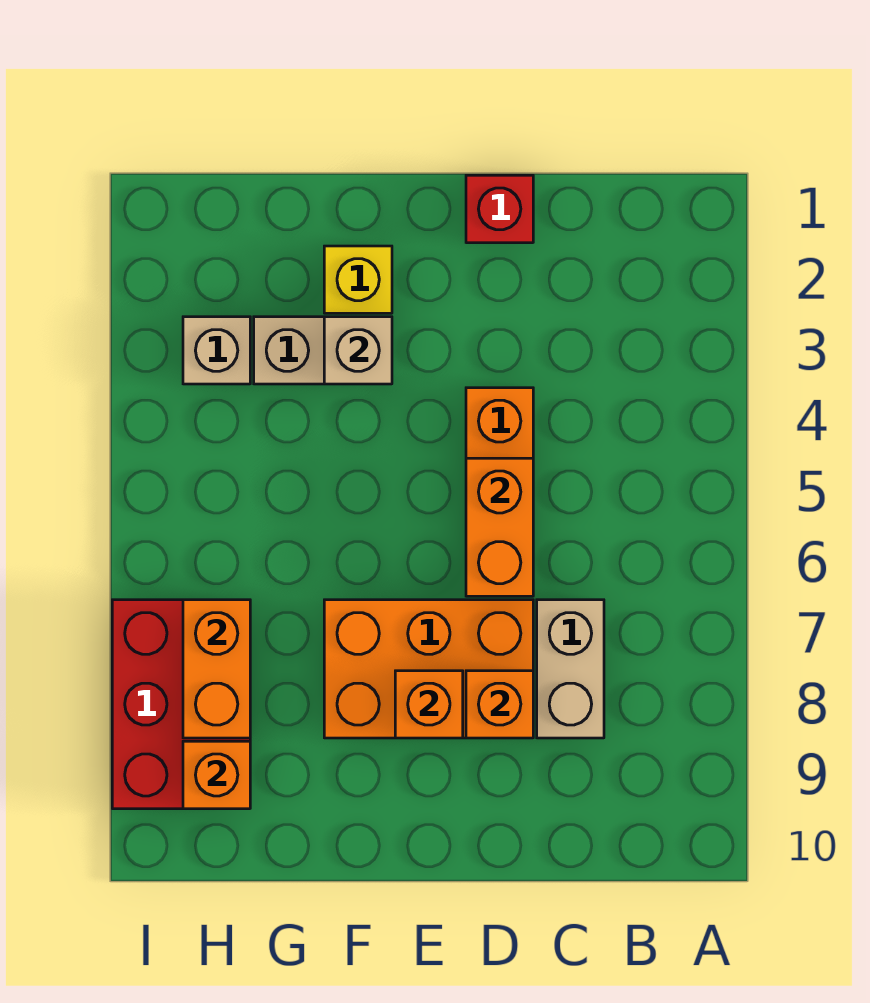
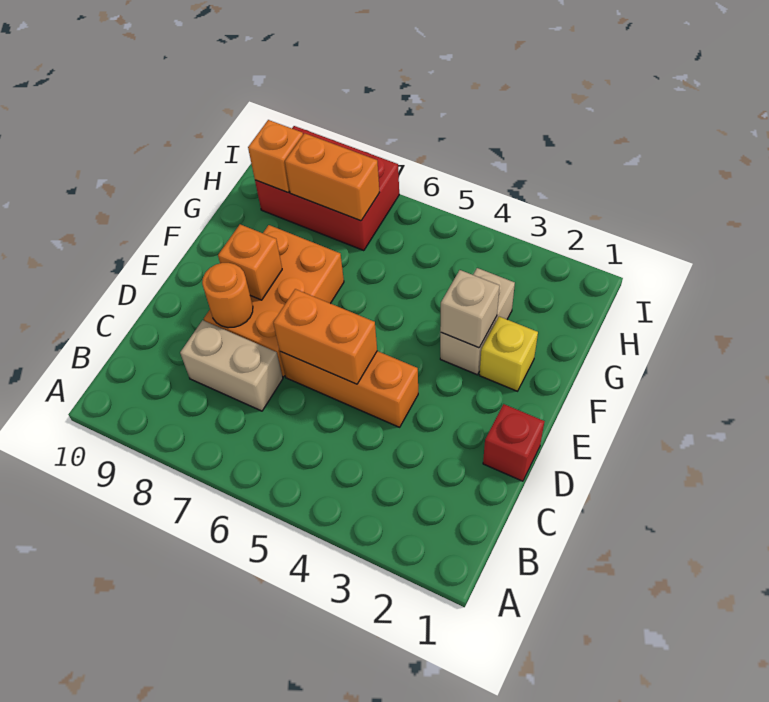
orange brick D8 level 2 -> orange round brick D8 level 2
tan brick H3 level 1 -> none

